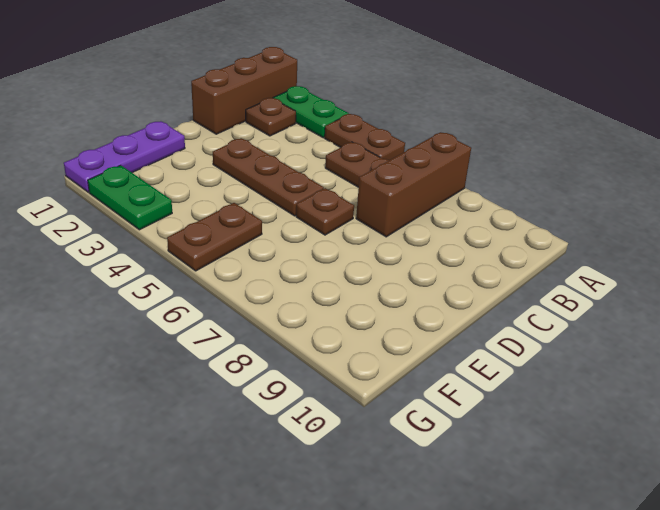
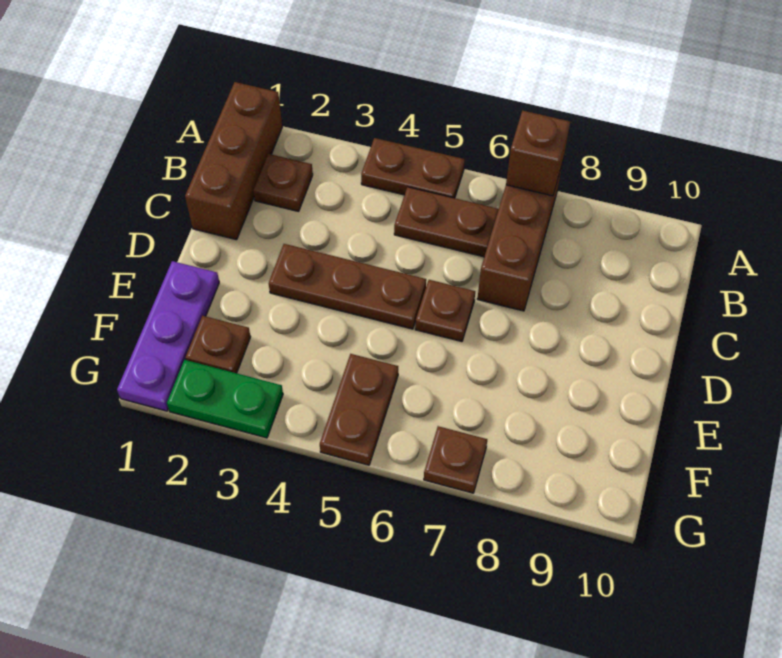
green plate A2:A3 level 1 -> none
none -> brown brick A7 level 2
none -> brown plate F2 level 1
none -> brown plate G7 level 1

